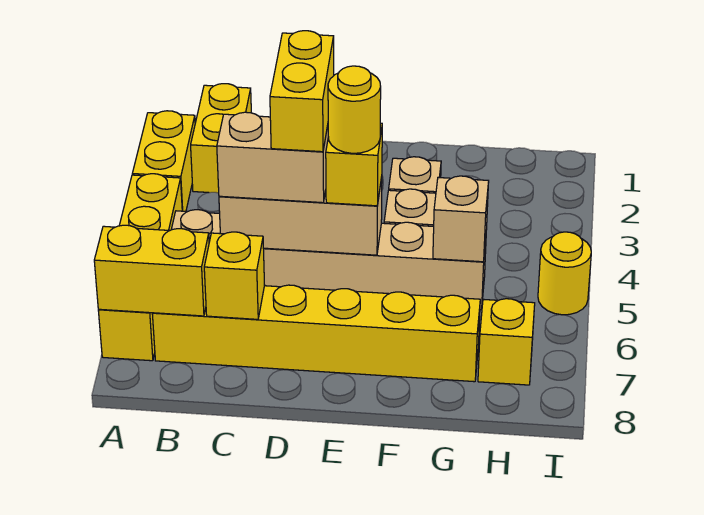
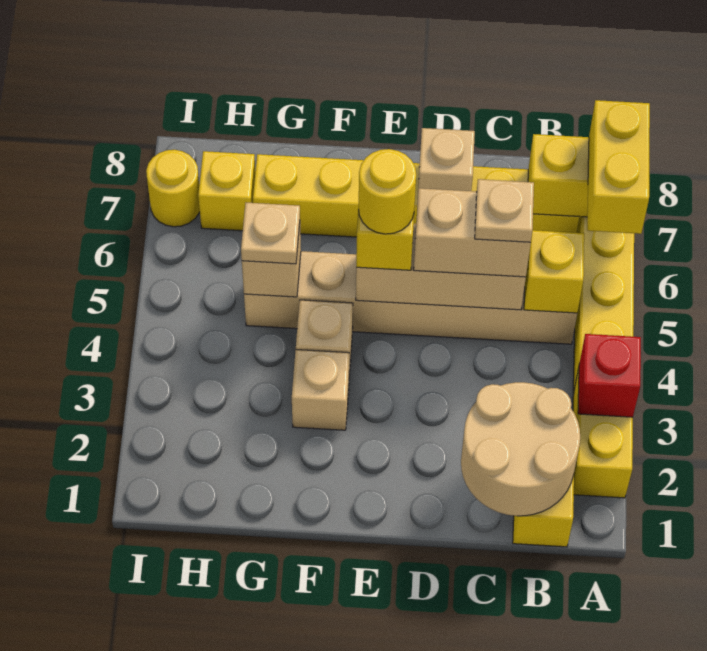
none -> red brick A3 level 2
none -> tan round brick B1:C2 level 2
none -> tan plate C5 level 4
yellow brick C7 level 2 -> yellow brick B5 level 2
yellow brick D4:D5 level 4 -> yellow brick A6:A7 level 3
none -> tan brick D7 level 2
none -> tan plate G5 level 3
yellow round brick I5 level 1 -> yellow round brick I7 level 1

